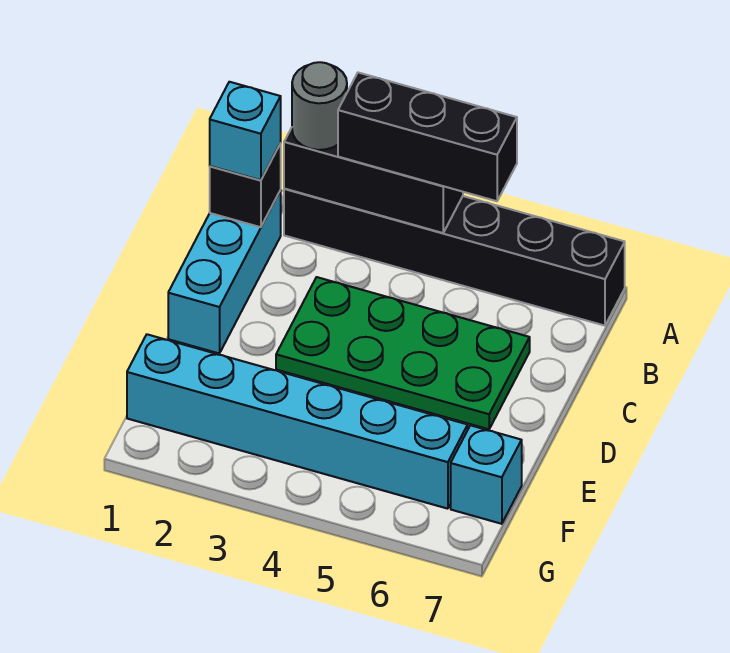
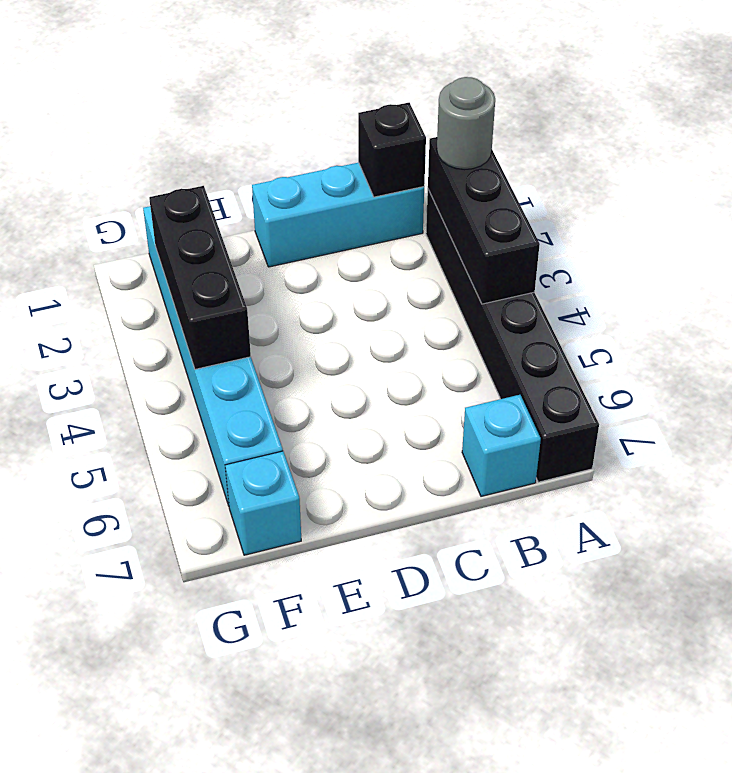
black brick A3:A5 level 3 -> black brick F2:F4 level 2
cyan brick B1 level 3 -> cyan brick B7 level 1
green plate C3:D6 level 1 -> none

